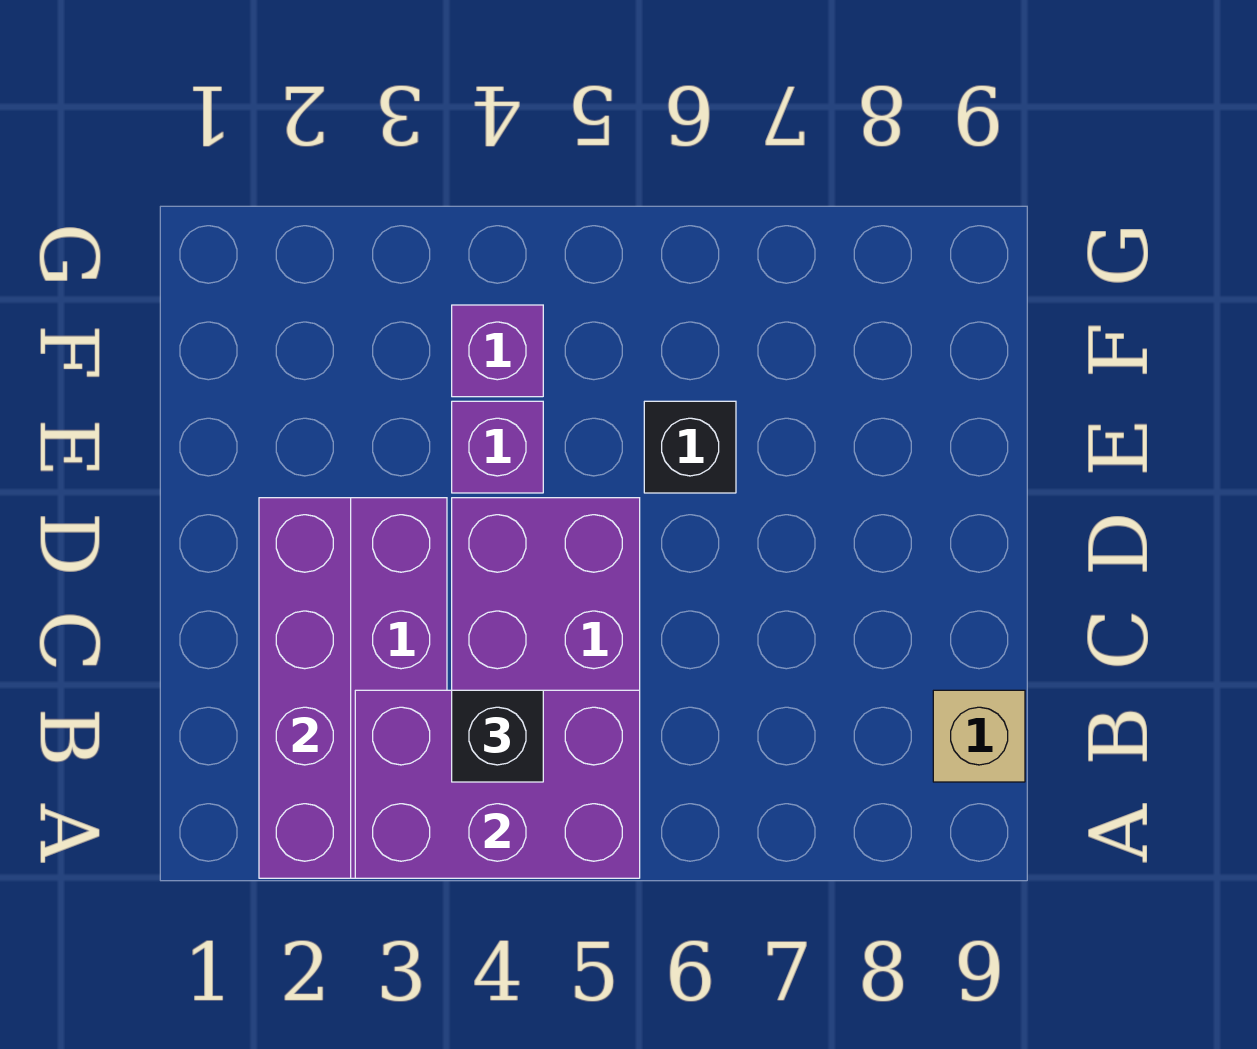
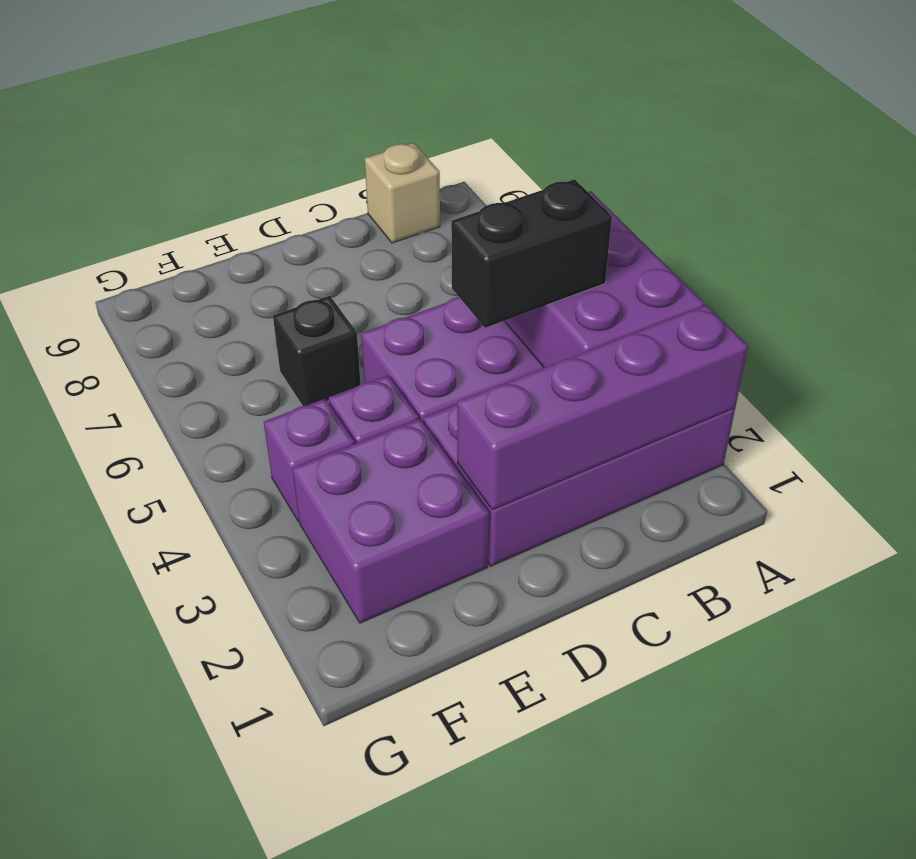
black brick B4 level 3 -> black brick B4:C4 level 3
none -> purple brick E2:F3 level 1

